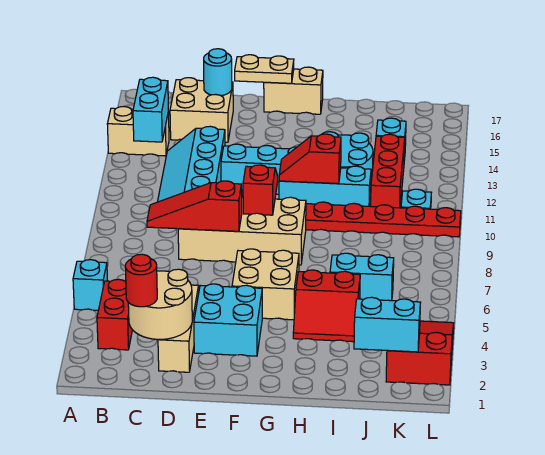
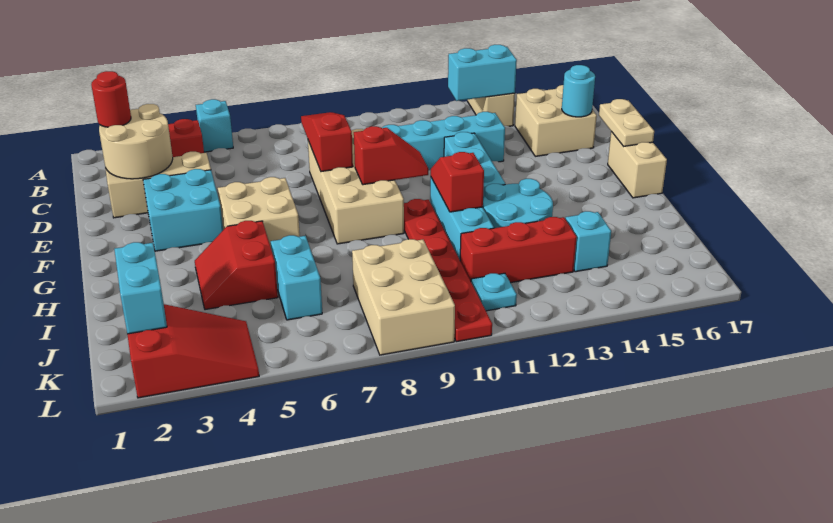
none -> tan brick J8:L9 level 1

